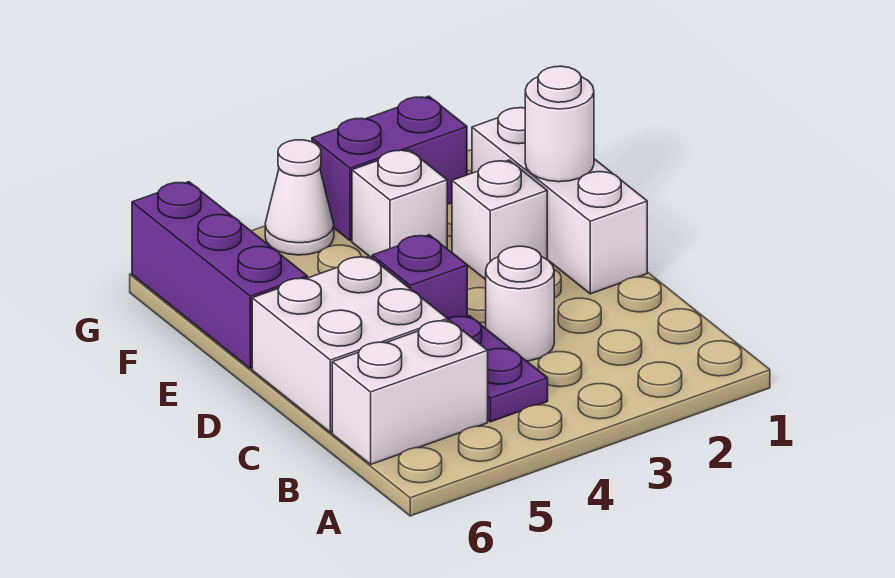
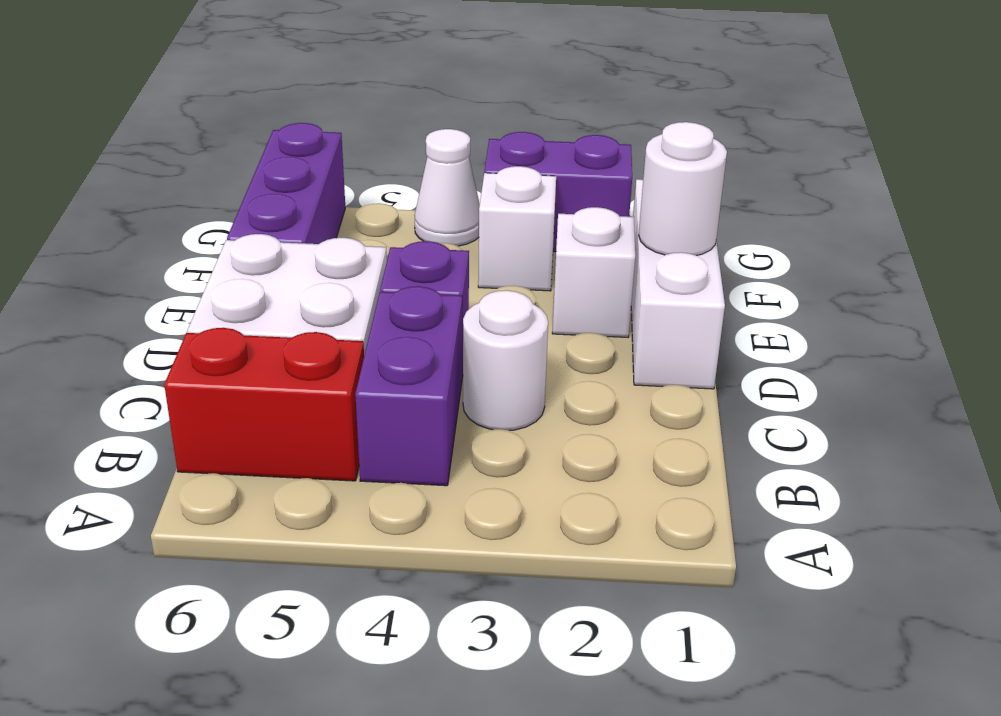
purple plate B4:C4 level 1 -> purple brick B4:C4 level 1
white brick B5:B6 level 1 -> red brick B5:B6 level 1

